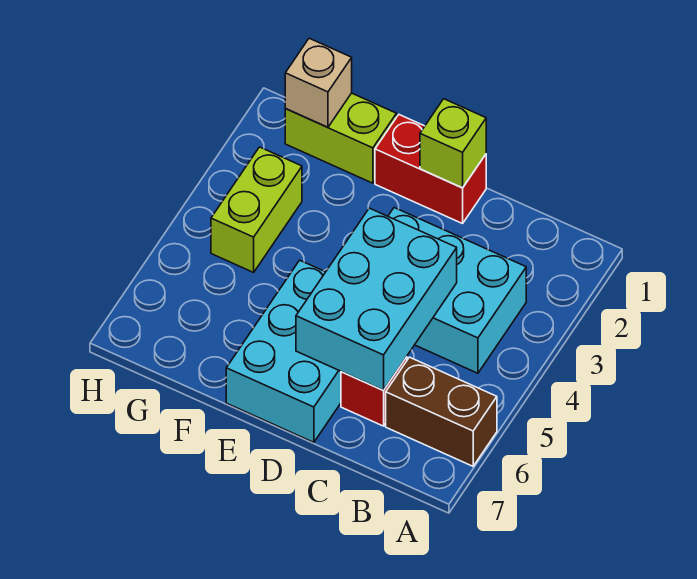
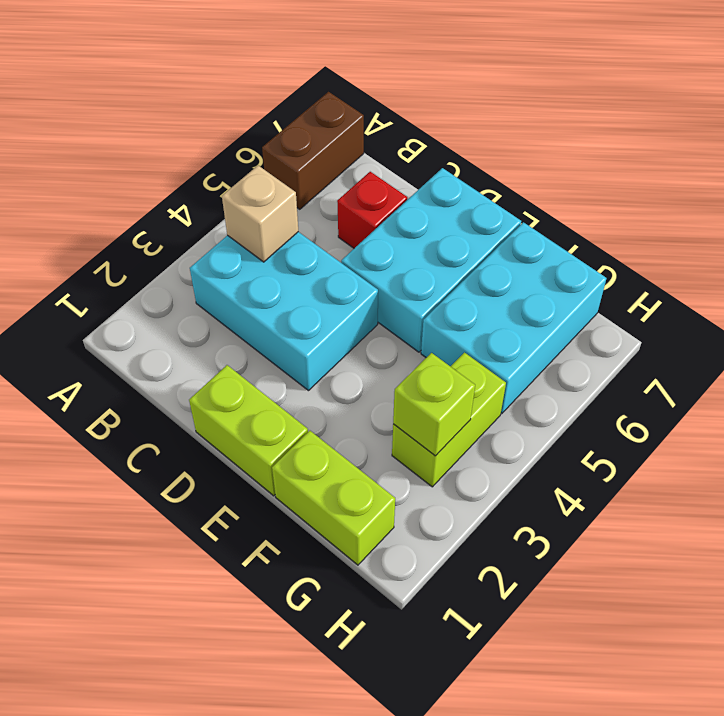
brown brick A6:B6 level 1 -> brown brick A6:A7 level 1
cyan brick C4:D6 level 2 -> cyan brick F5:G7 level 1
red brick D1:E1 level 1 -> lime brick D1:E1 level 1
lime brick D1 level 2 -> lime brick G3 level 2
tan brick G1 level 2 -> tan brick B4 level 2

